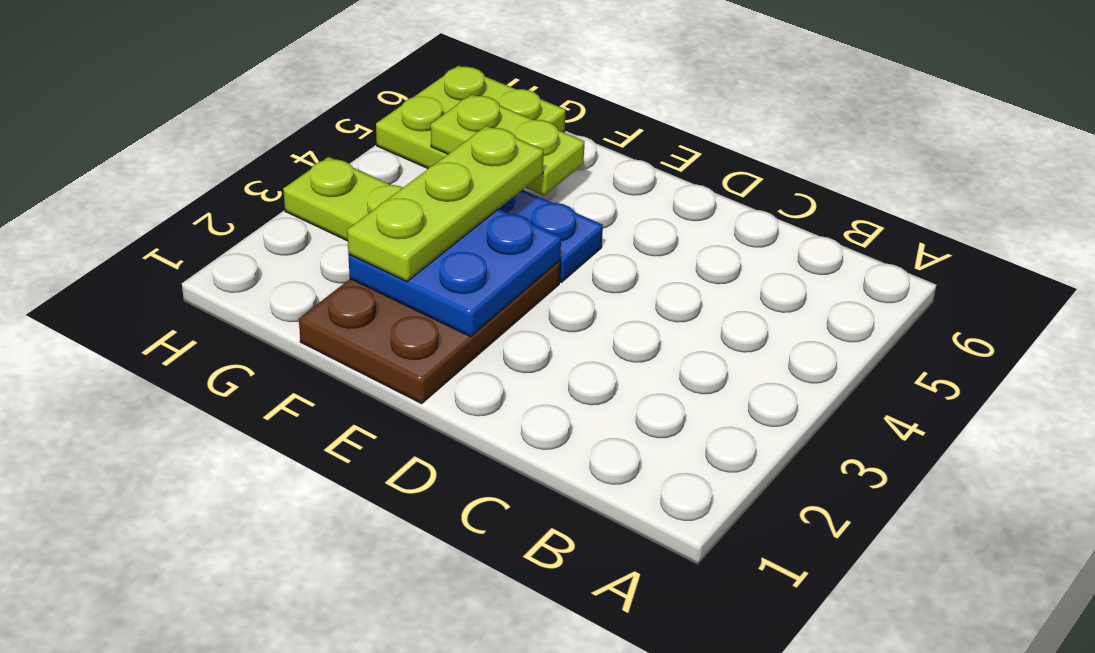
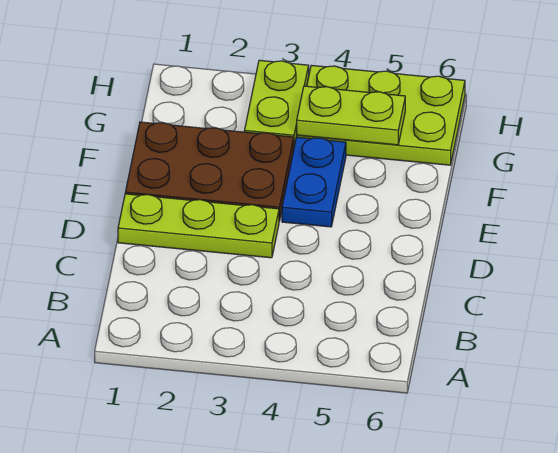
blue plate E2:F3 level 2 -> none
lime plate F2:F4 level 3 -> lime plate D1:D3 level 1
lime plate F5:G5 level 2 -> lime plate G4:G5 level 2
lime plate G5:H6 level 1 -> lime plate G4:H6 level 1

